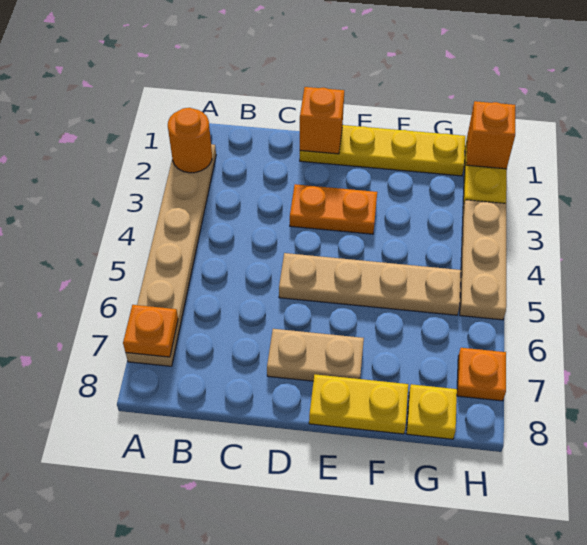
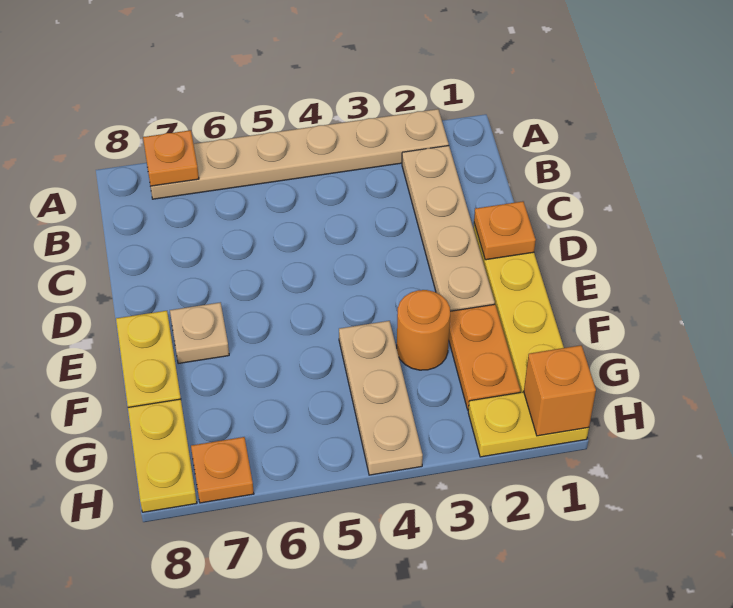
orange round brick A2 level 2 -> orange round brick F3 level 1
orange brick D1 level 2 -> orange plate D1 level 2
orange plate D3:E3 level 1 -> orange plate F2:G2 level 1
tan plate D5:G5 level 1 -> tan plate B2:E2 level 1
tan plate D7:E7 level 1 -> tan plate E7 level 1
yellow plate G8 level 1 -> yellow plate G8:H8 level 1
tan plate H3:H5 level 1 -> tan plate F4:H4 level 1

